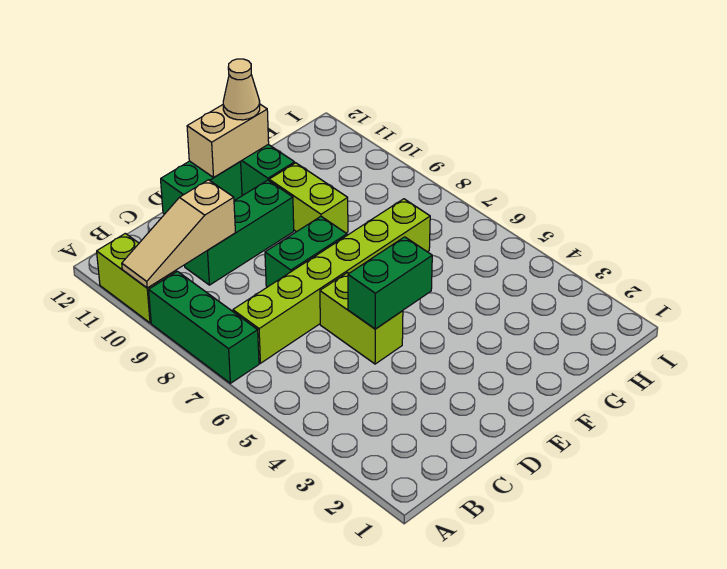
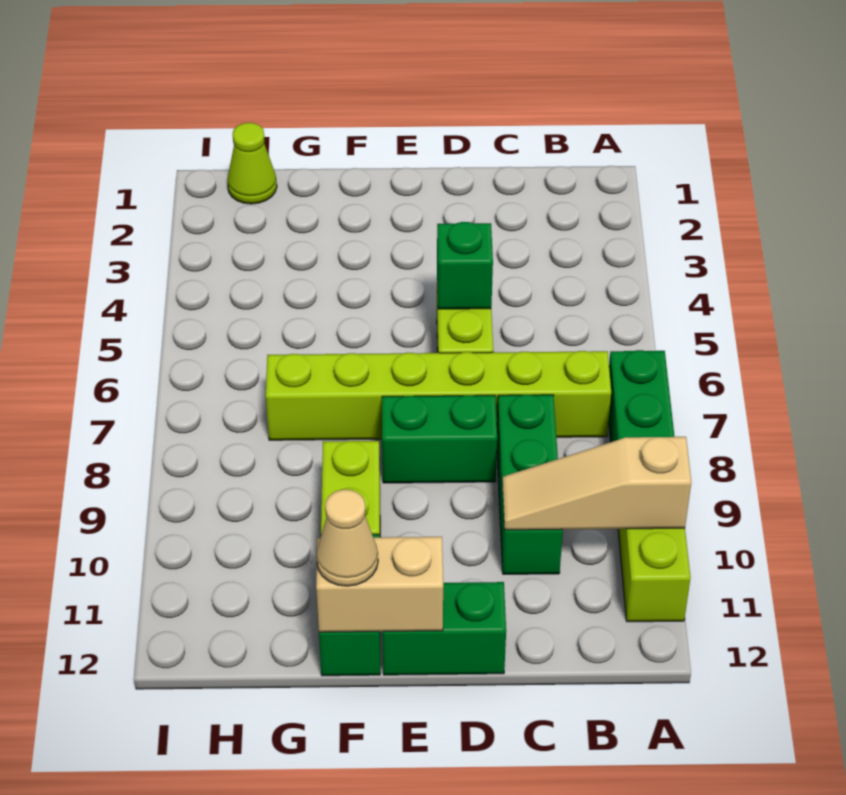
tan slope A10:C10 level 2 top C -> tan slope A10:C10 level 2 top A
green brick C10:E10 level 1 -> green brick C8:C10 level 1
green brick D5:E5 level 2 -> green brick D5 level 2
none -> lime cone H1 level 1

